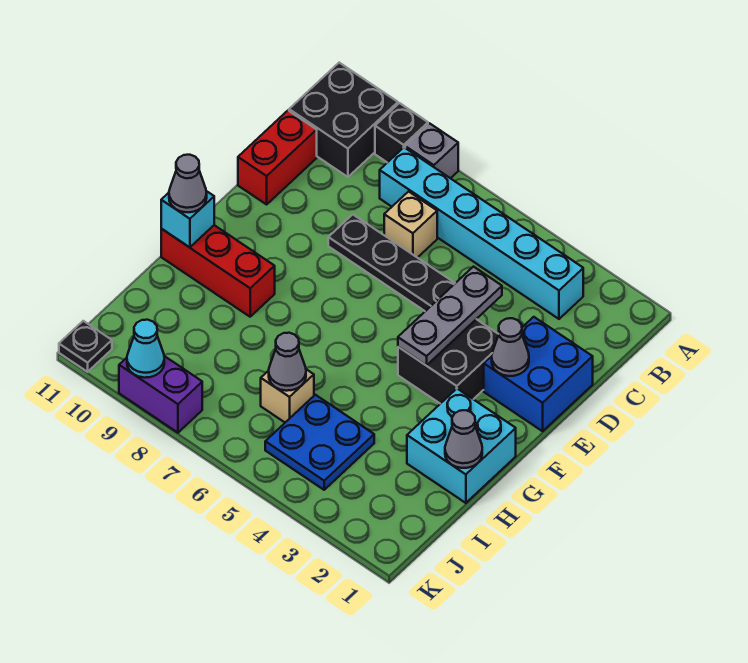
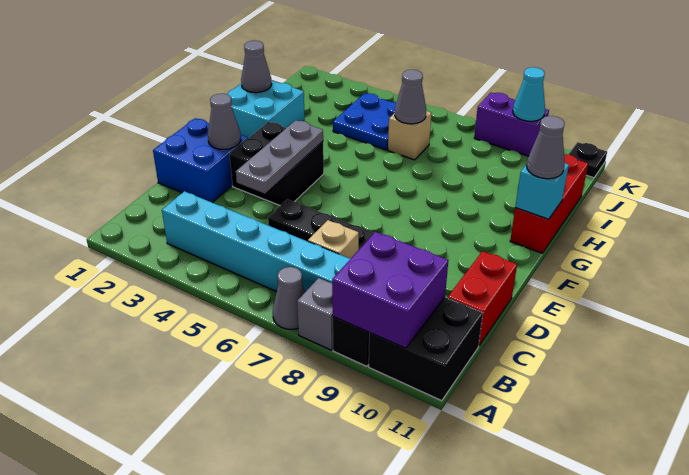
none -> grey cone A7 level 1
none -> purple brick A9:B10 level 2
red brick G9:G11 level 1 -> red brick G11:I11 level 1

